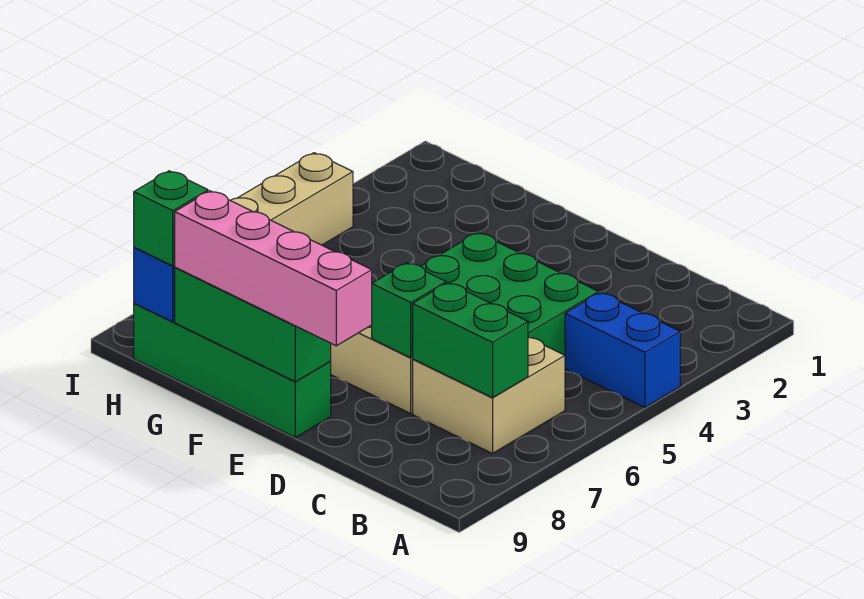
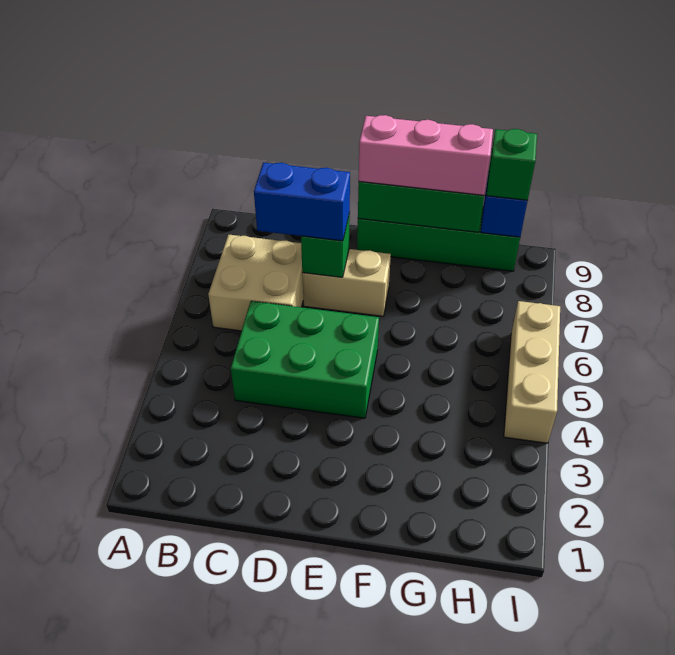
blue brick A4:B4 level 1 -> blue brick C7:D7 level 3
green brick B7:C7 level 2 -> none
pink brick D9:G9 level 3 -> pink brick E9:G9 level 3

